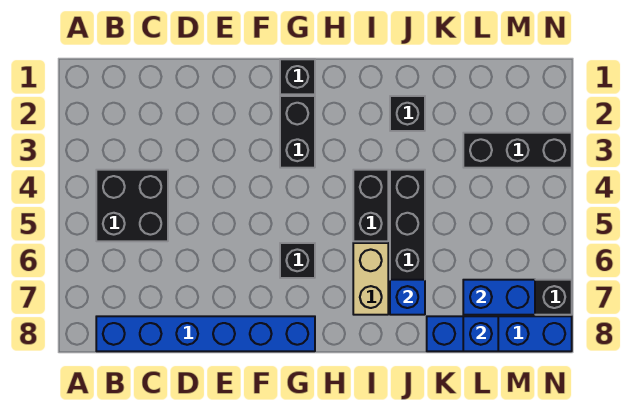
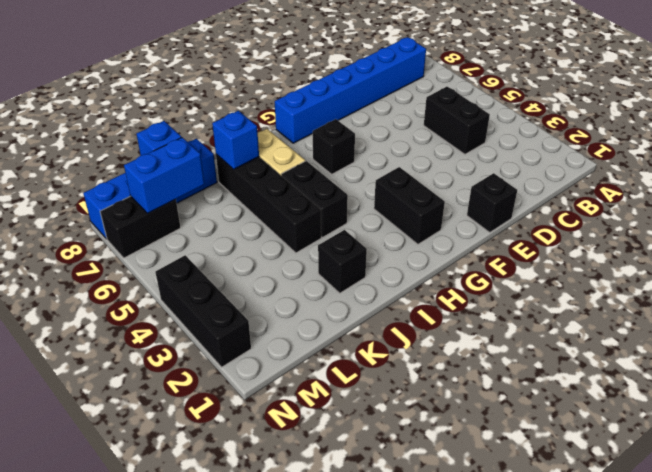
black brick B4:C5 level 1 -> black brick C4:C5 level 1
black brick G1 level 1 -> black brick E1 level 1
black brick L3:N3 level 1 -> black brick N2:N4 level 1

